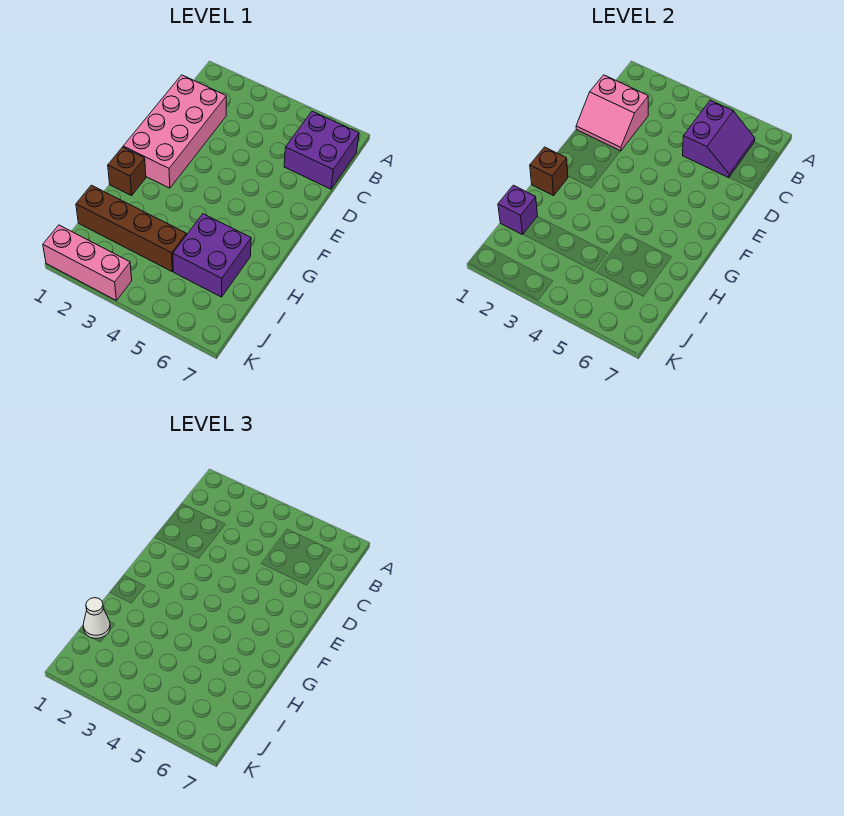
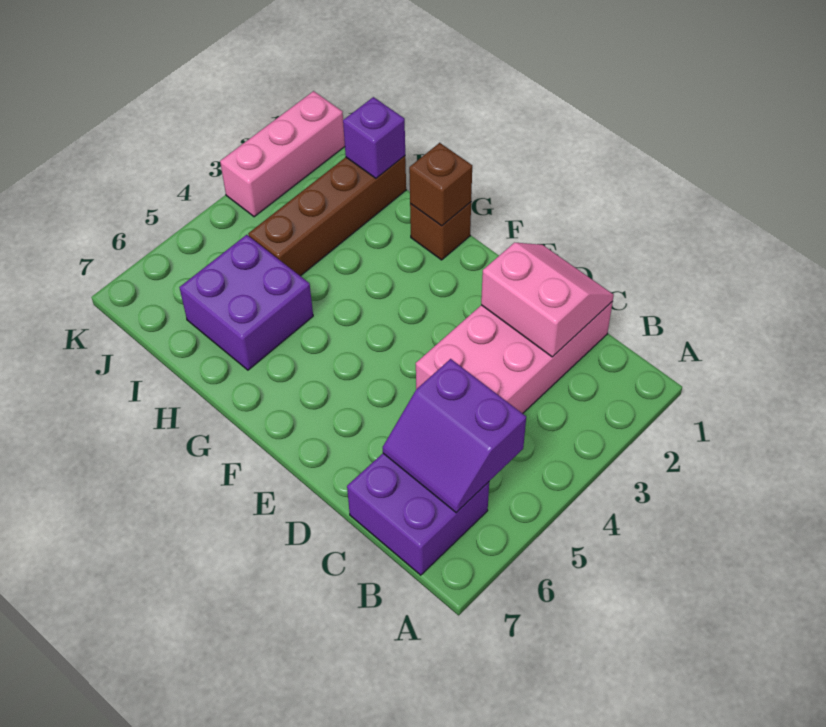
pink brick C1:F2 level 1 -> pink brick C1:D4 level 1
pink slope C1:D2 level 2 top C -> pink slope C1:D2 level 2 top 2
white cone I1 level 3 -> none

